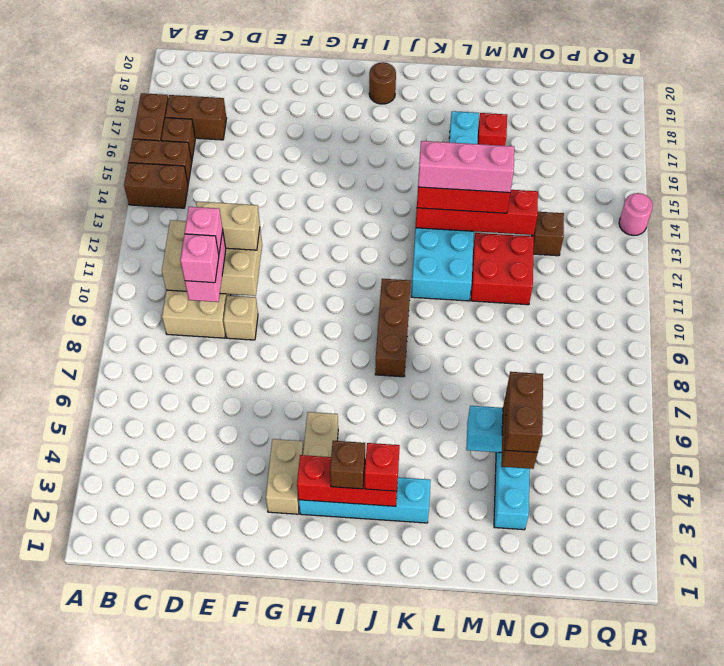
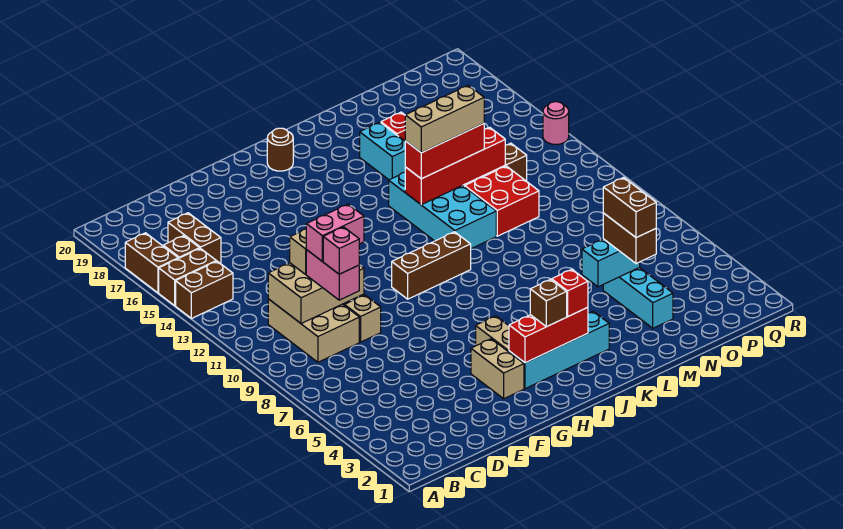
brown brick B17:C17 level 1 -> brown brick C16:C17 level 1
pink brick D10 level 4 -> pink brick D10:E10 level 4
brown brick J8:J10 level 1 -> brown brick H10:J10 level 1
pink brick K13:M13 level 4 -> tan brick K13:M13 level 4

